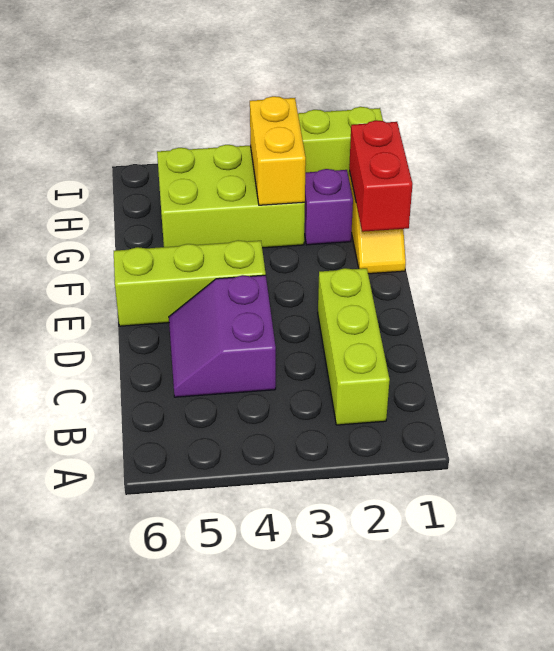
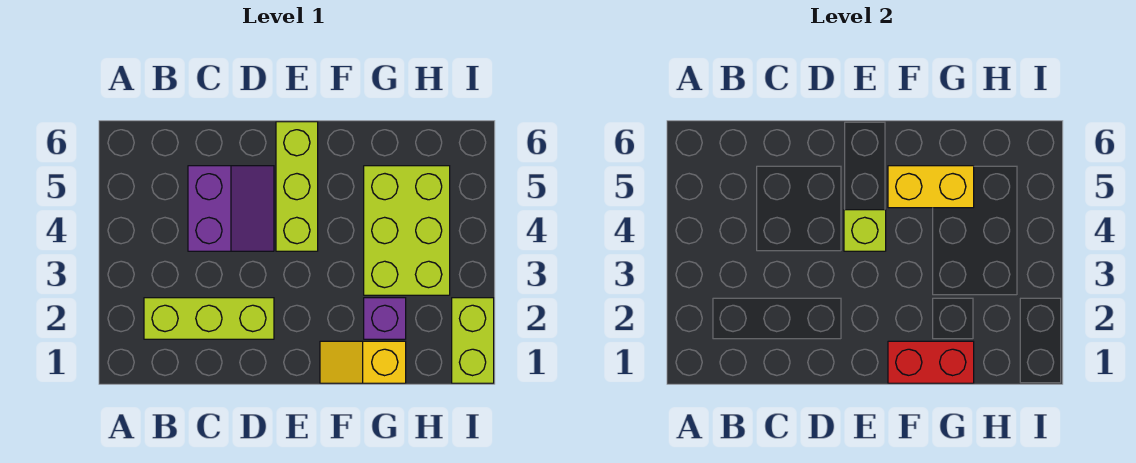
purple slope C4:D5 level 1 top 4 -> purple slope C4:D5 level 1 top C
none -> lime brick E4 level 2
yellow brick G3:H3 level 2 -> yellow brick F5:G5 level 2

